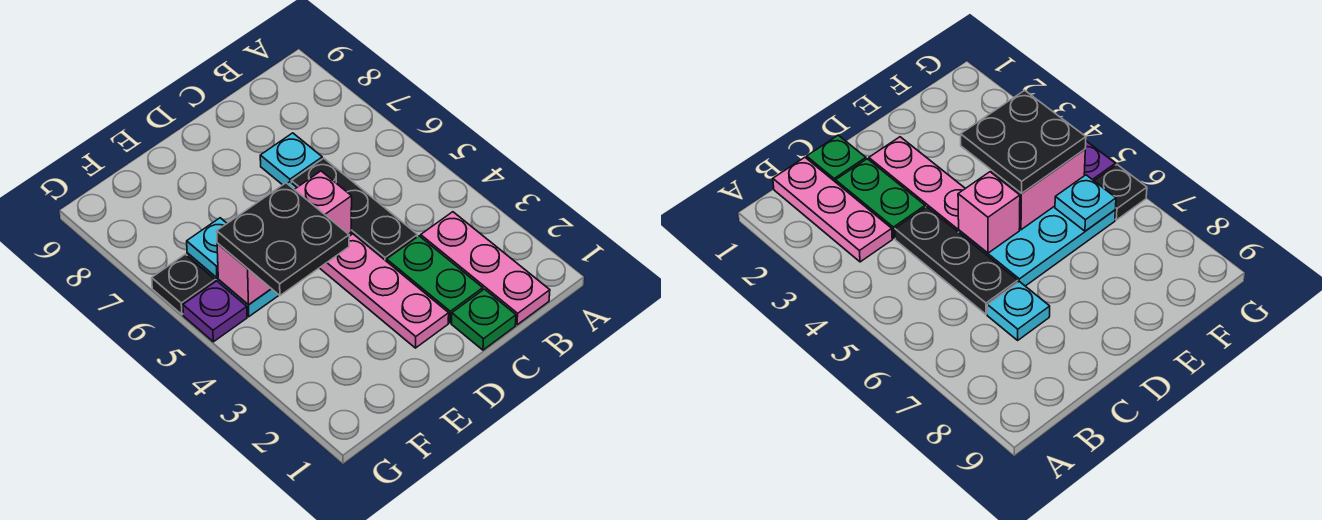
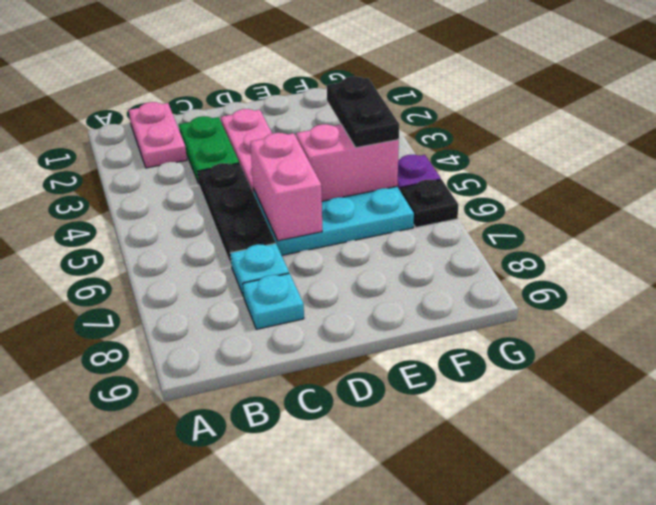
pink plate B1:B3 level 1 -> pink plate B1:B2 level 1
green plate C1 level 1 -> none
pink brick D5 level 2 -> pink brick D5:D6 level 2
black plate E4:F5 level 3 -> black plate F4:F5 level 3
cyan plate F6 level 2 -> cyan plate C8 level 1

